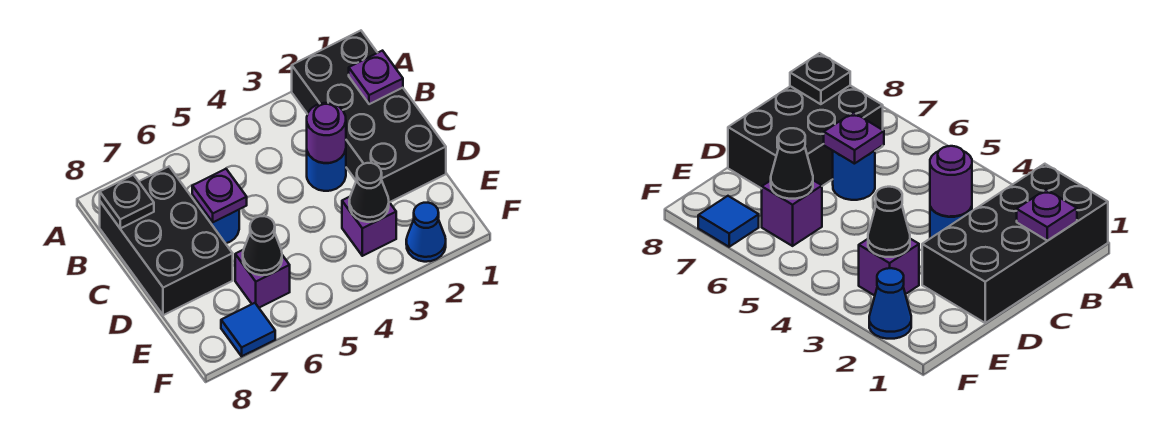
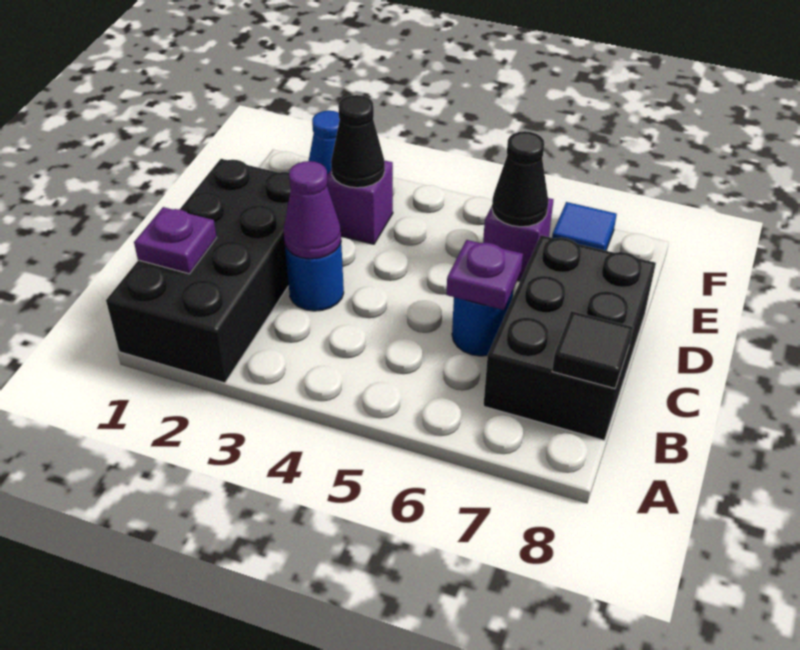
black plate B8 level 2 -> black tile B8 level 2
purple round brick C3 level 2 -> purple cone C3 level 2

